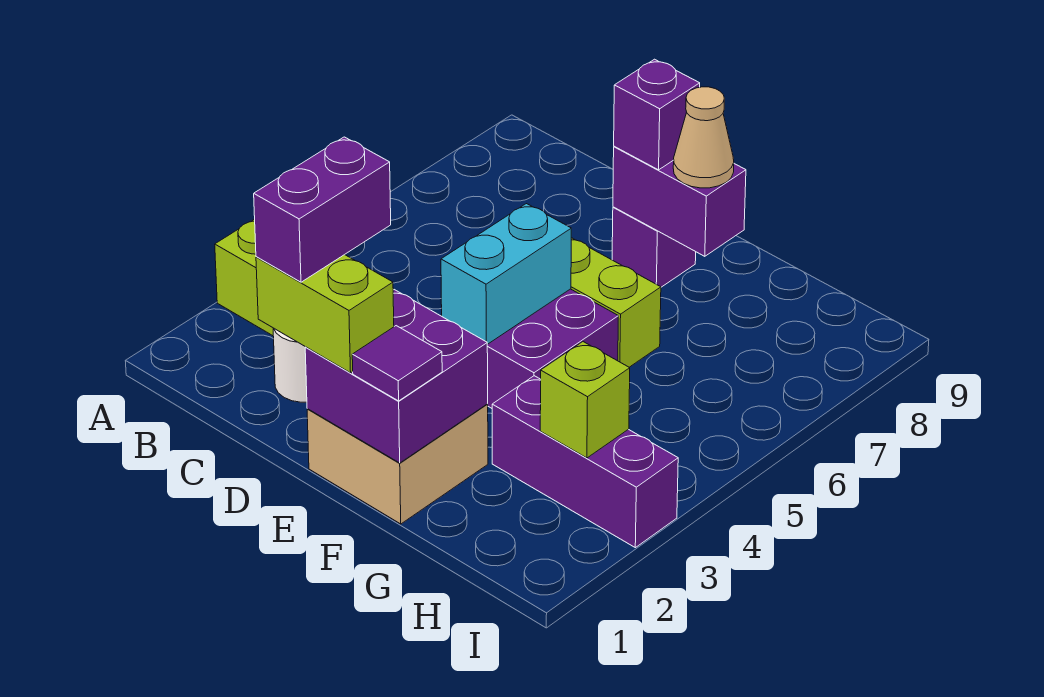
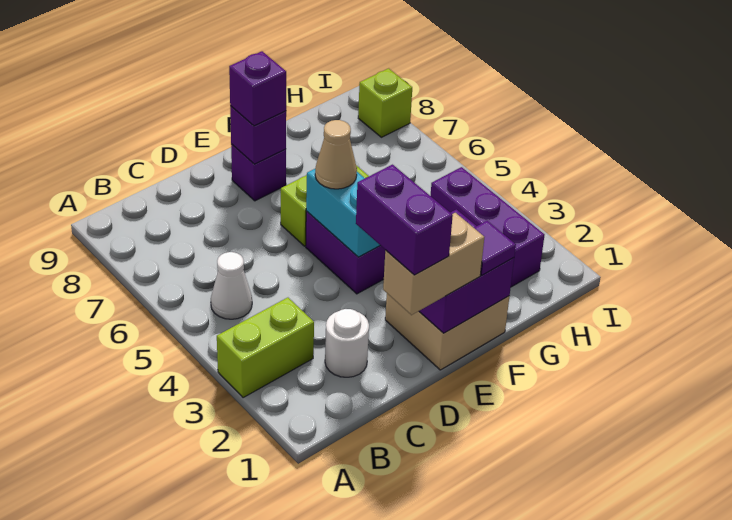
none -> white cone B5 level 1
lime brick D1:E1 level 3 -> tan brick D1:E1 level 3
purple brick E8:F8 level 2 -> purple brick E8 level 2
tan cone F8 level 3 -> tan cone E5 level 3
purple brick G3:I3 level 1 -> purple brick H2:H4 level 1
lime brick H3 level 2 -> lime brick I8 level 1

